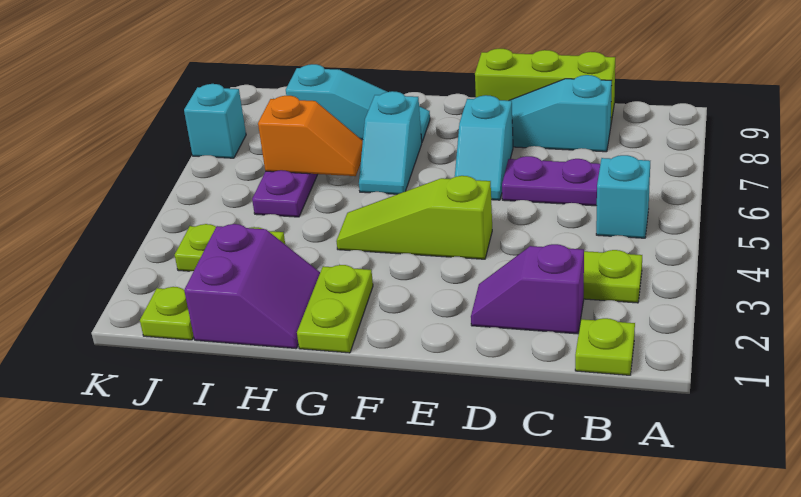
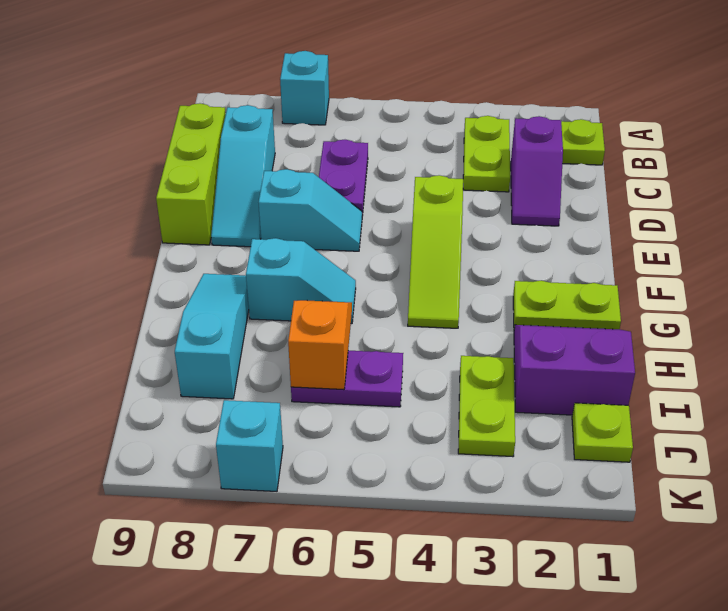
cyan brick B5 level 1 -> cyan brick A7 level 1

